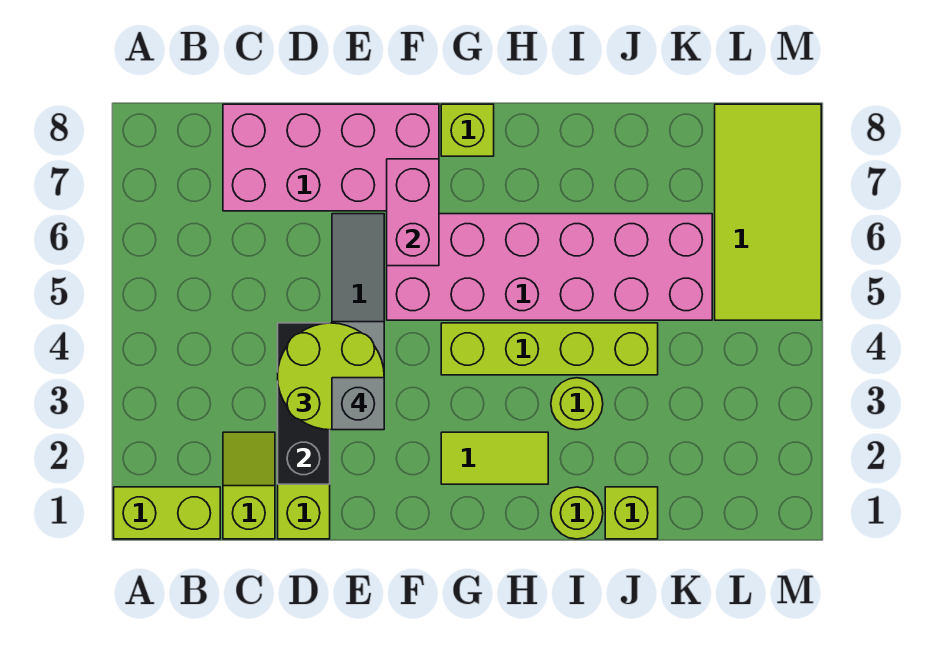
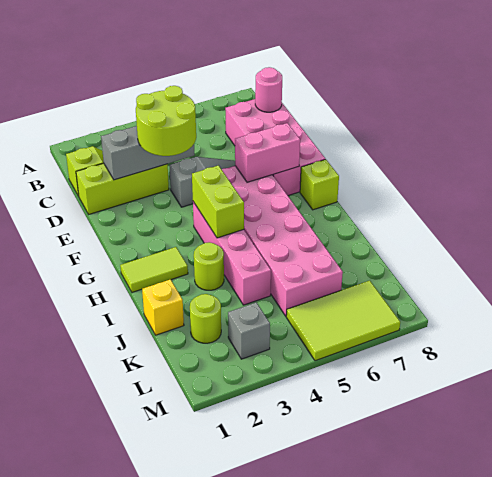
lime brick A1:B1 level 1 -> lime brick G4:H4 level 2
none -> pink round brick C8 level 2
black brick D2:D4 level 2 -> grey brick D2:D4 level 2
grey brick E3 level 4 -> grey brick L3 level 1
lime tile G2:H2 level 1 -> lime tile H1:H2 level 1
lime brick G4:J4 level 1 -> pink brick G4:J4 level 1
lime round brick I1 level 1 -> lime round brick K2 level 1
lime brick J1 level 1 -> yellow brick J1 level 1
lime tile L5:M8 level 1 -> lime tile L5:M7 level 1

